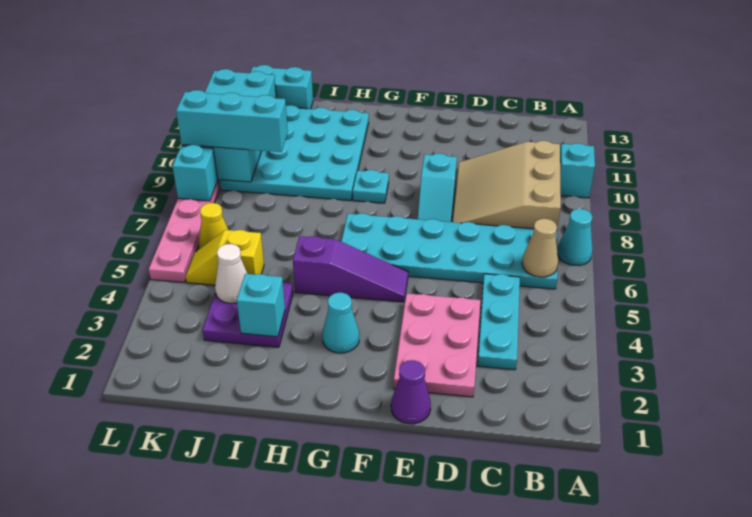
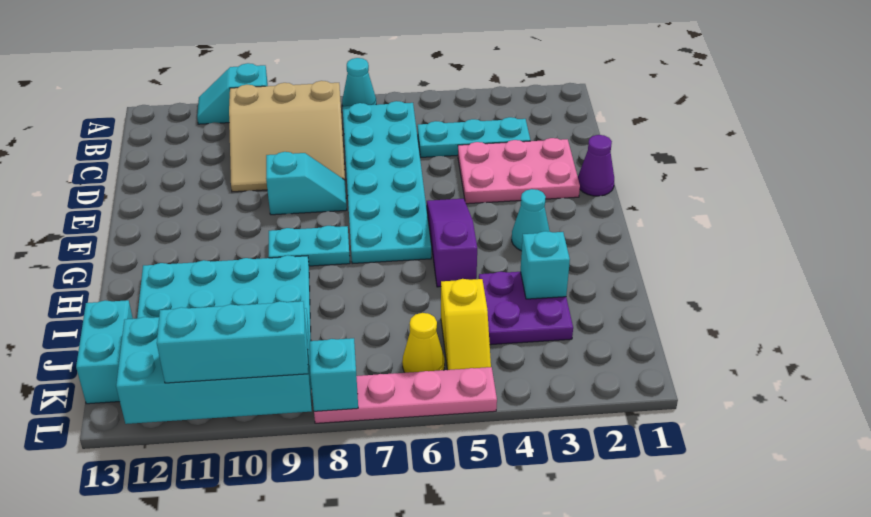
tan cone B6 level 2 -> none
cyan plate G9 level 1 -> cyan plate G8:G9 level 1
white cone J4 level 2 -> none
cyan brick J9:L9 level 3 -> cyan brick L9:L11 level 3

